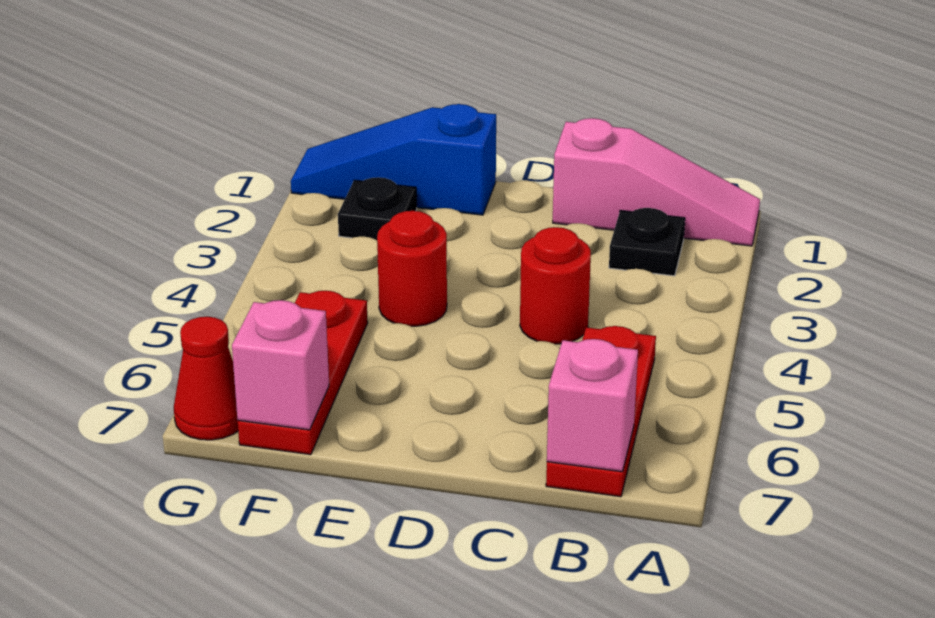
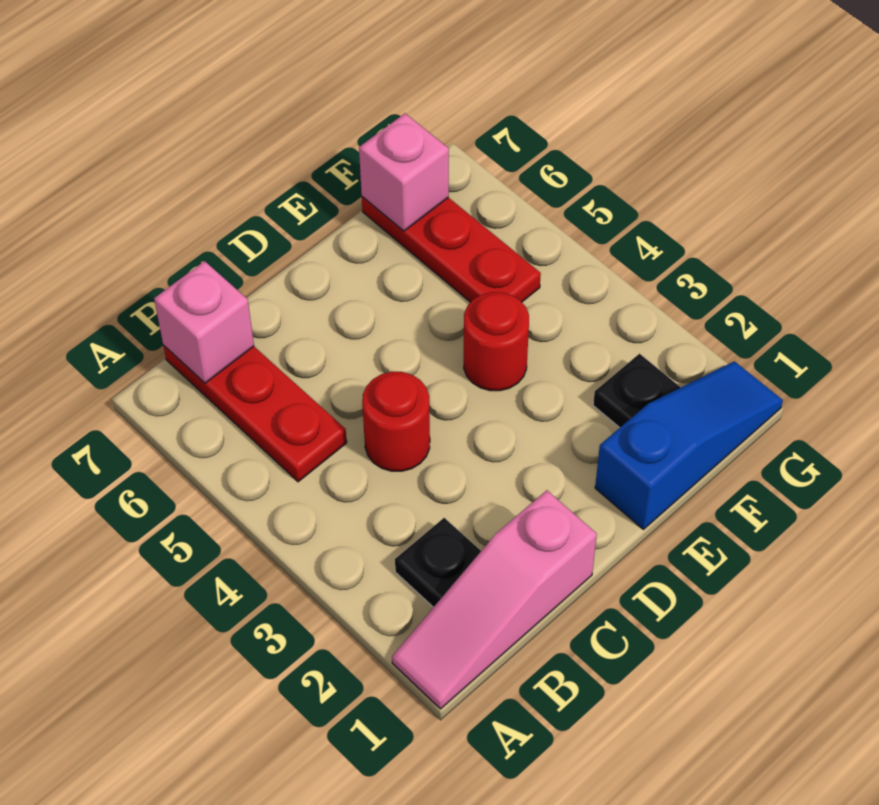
red cone G7 level 1 -> none

